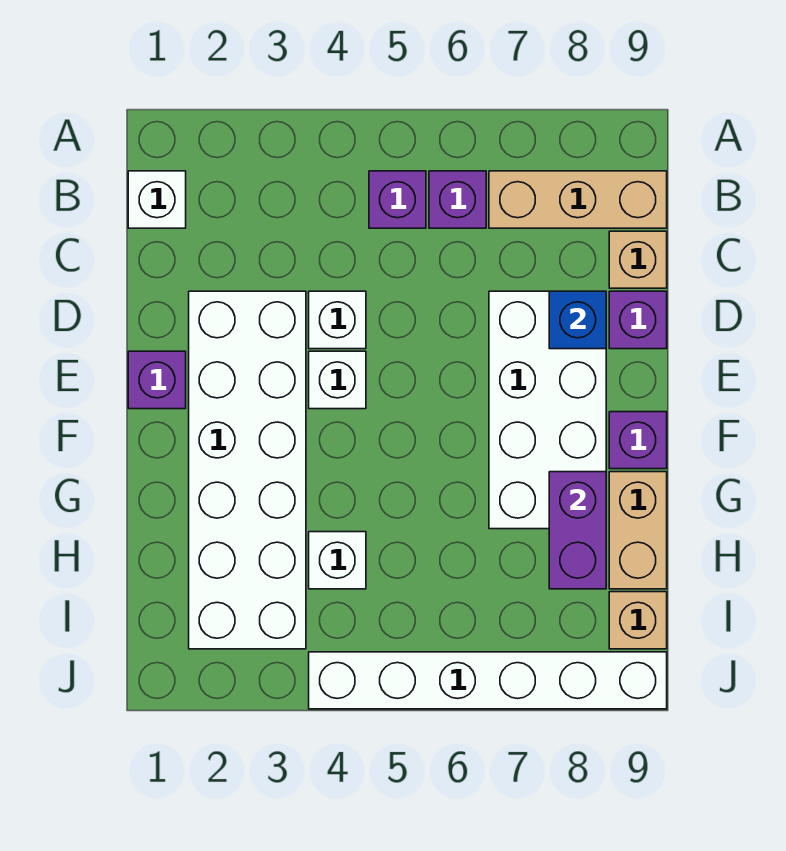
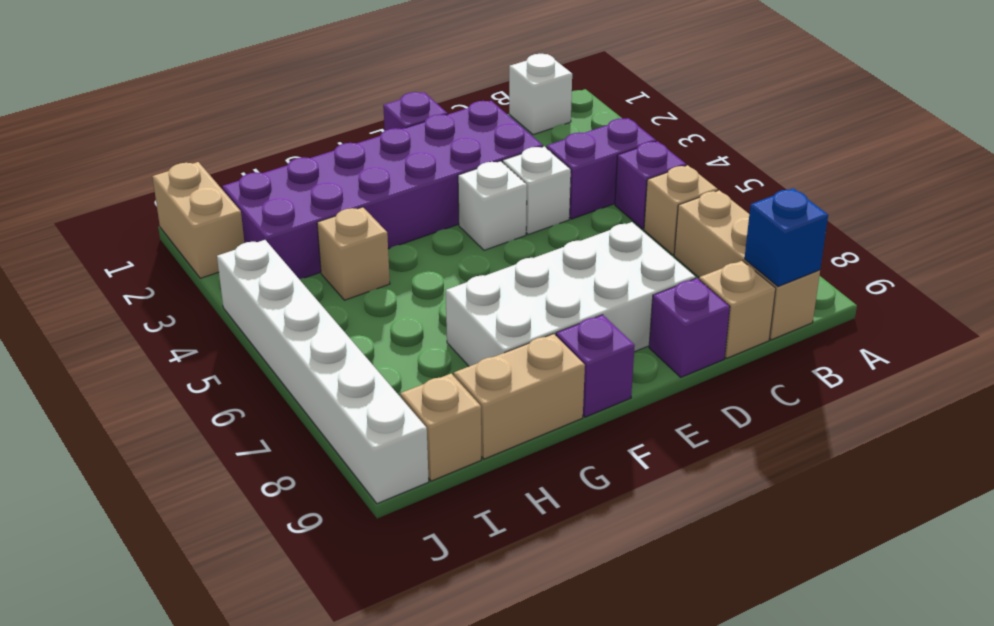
purple brick B6 level 1 -> tan brick B6 level 1
white brick D2:I3 level 1 -> purple brick D2:I3 level 1
blue brick D8 level 2 -> blue brick B9 level 2
purple brick G8:H8 level 2 -> purple brick B4:C4 level 1
white brick H4 level 1 -> tan brick H4 level 1
none -> tan brick J1:J2 level 1

